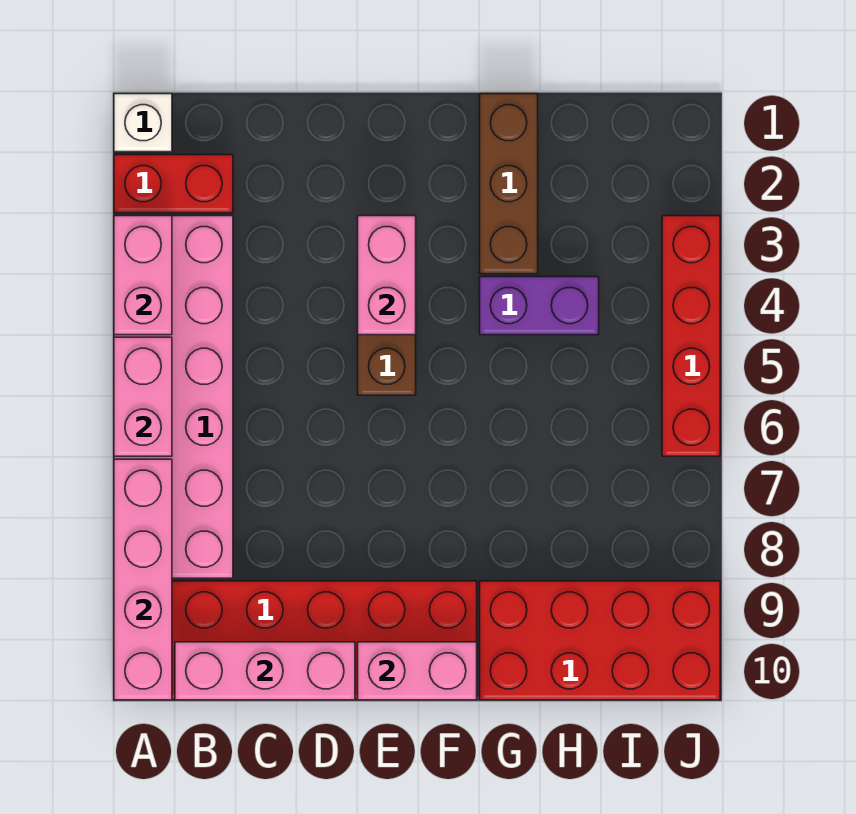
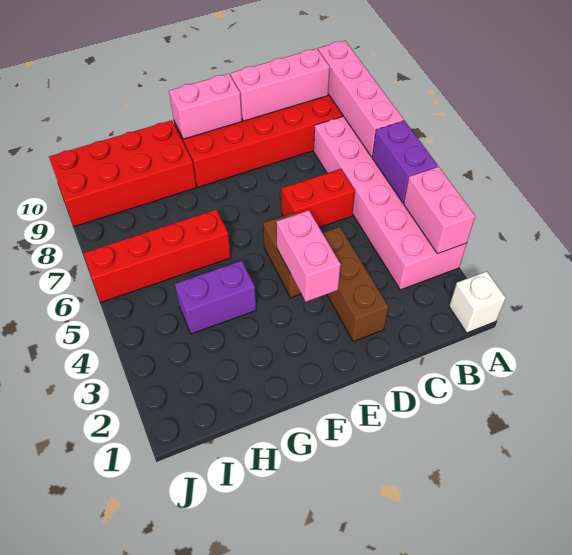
red brick A2:B2 level 1 -> red brick C6:D6 level 1
pink brick A5:A6 level 2 -> purple brick A5:A6 level 2
brown brick G1:G3 level 1 -> brown brick D2:D4 level 1
red brick J3:J6 level 1 -> red brick G6:J6 level 1

